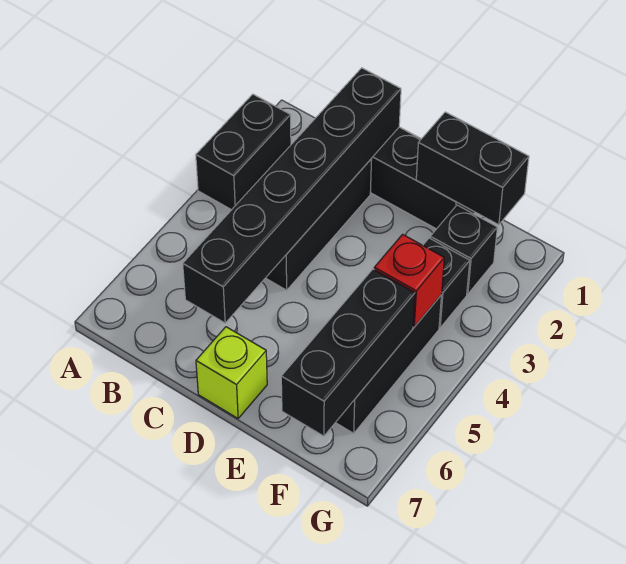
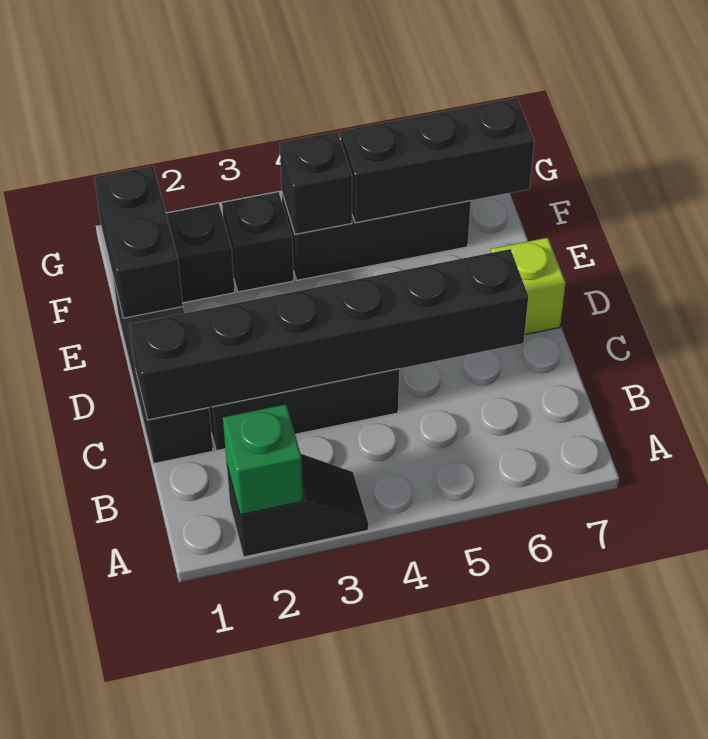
black brick A2:A3 level 1 -> black slope A2:A3 level 1 top 2
none -> green brick A2 level 2
red brick F4 level 2 -> black brick F4 level 2

